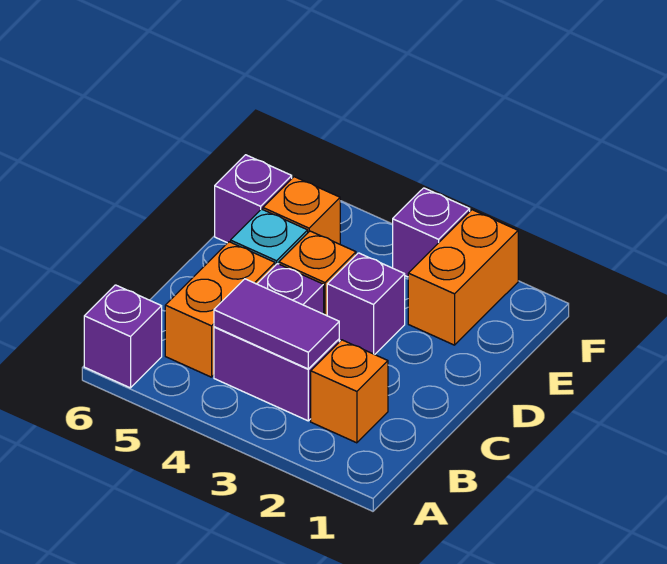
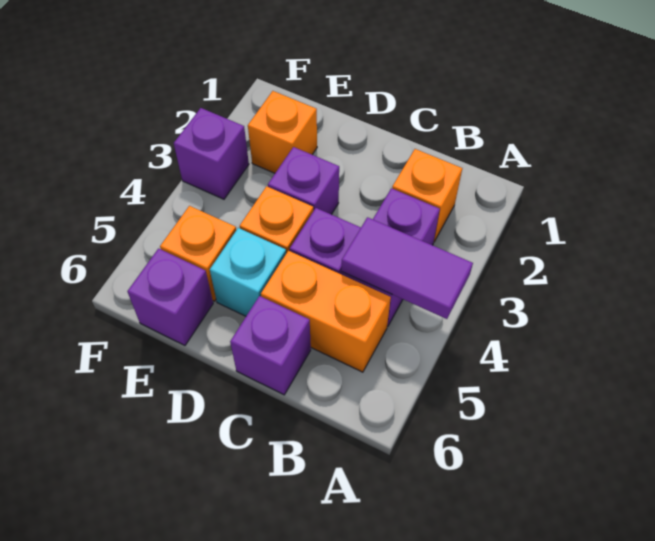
purple brick A6 level 1 -> purple brick C6 level 1
purple tile B3:B4 level 2 -> purple tile A4:B4 level 2
orange brick E2:F2 level 1 -> orange brick E2 level 1

